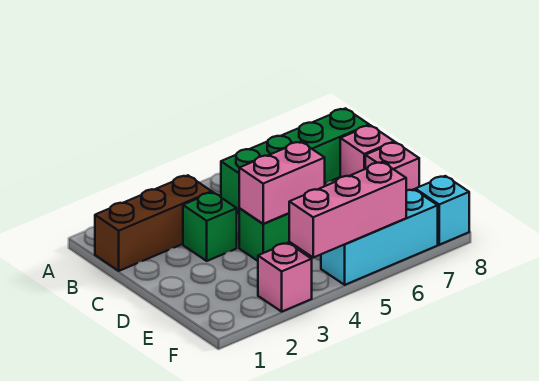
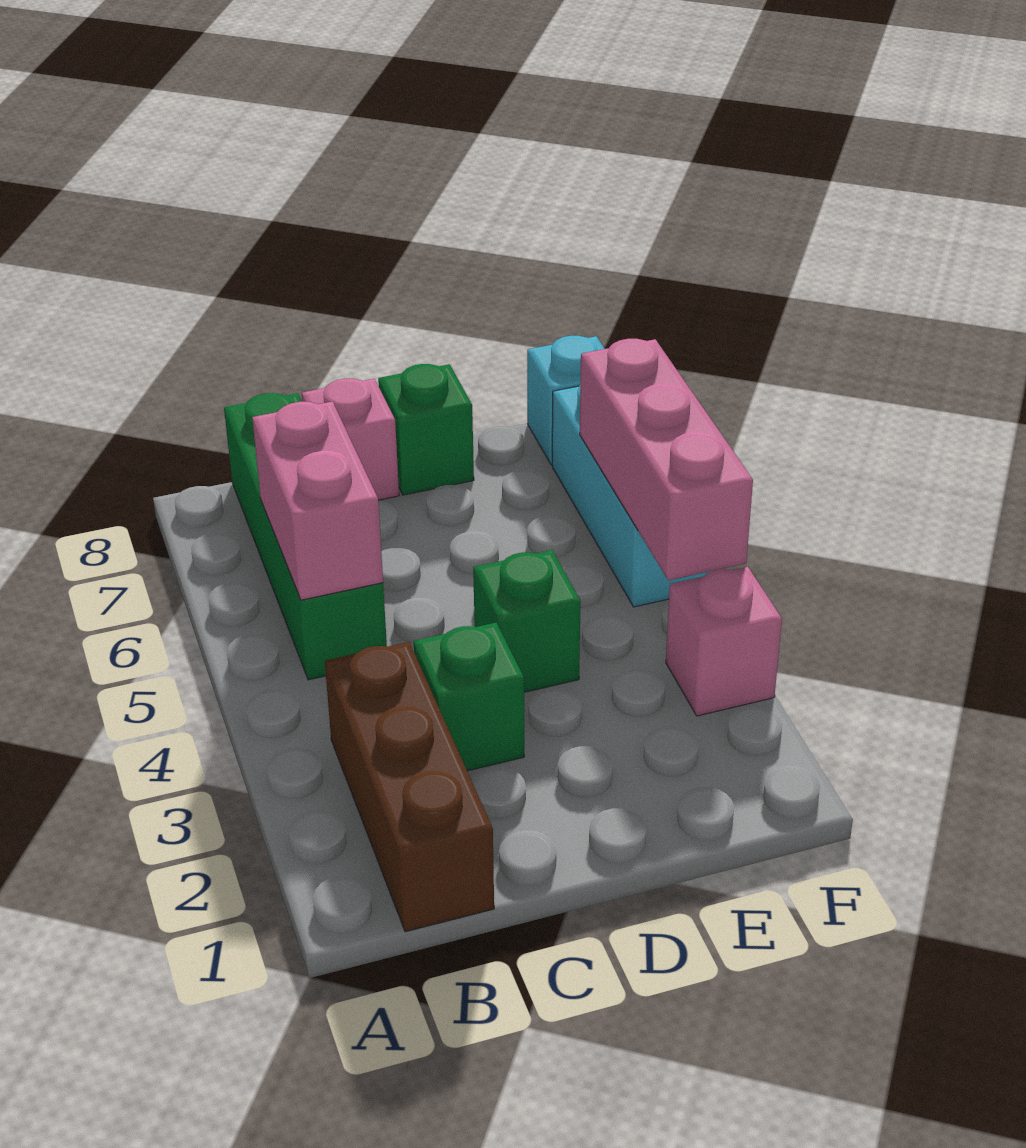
pink brick D4:D5 level 2 -> pink brick B5:B6 level 2
pink brick D8 level 1 -> green brick D8 level 1

